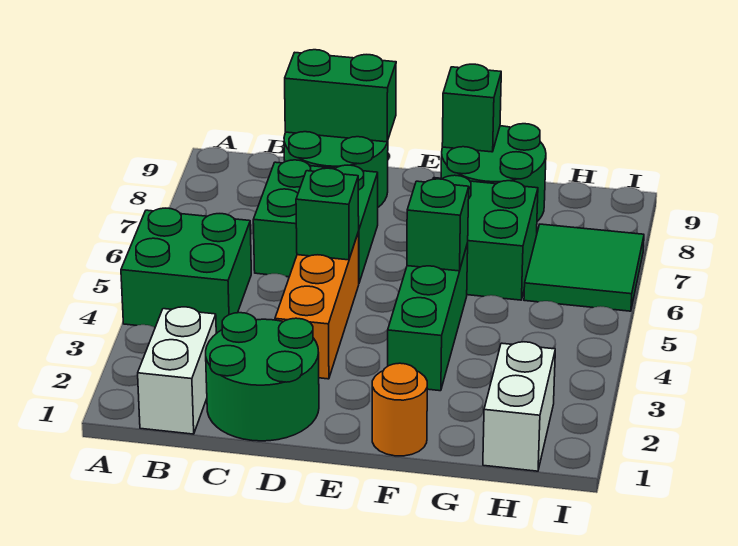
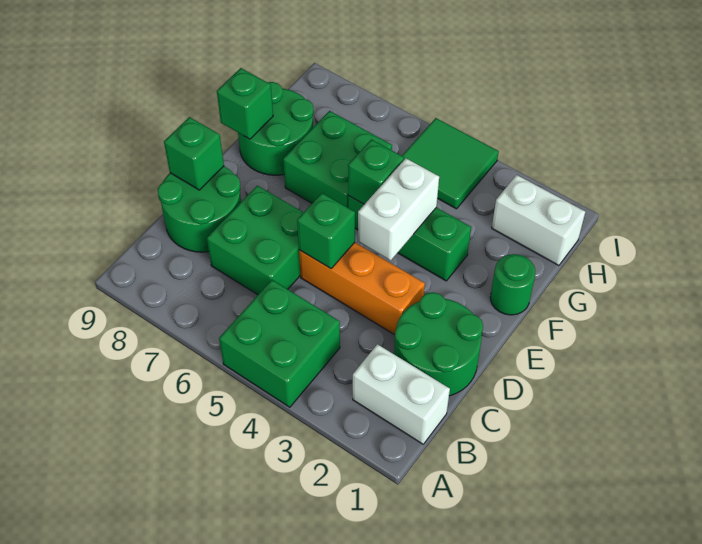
green brick C9:D9 level 2 -> green brick D9 level 2
none -> white brick E4:F4 level 2
orange round brick F1 level 1 -> green round brick F1 level 1
green tile H6:I7 level 1 -> green tile H4:I5 level 1

